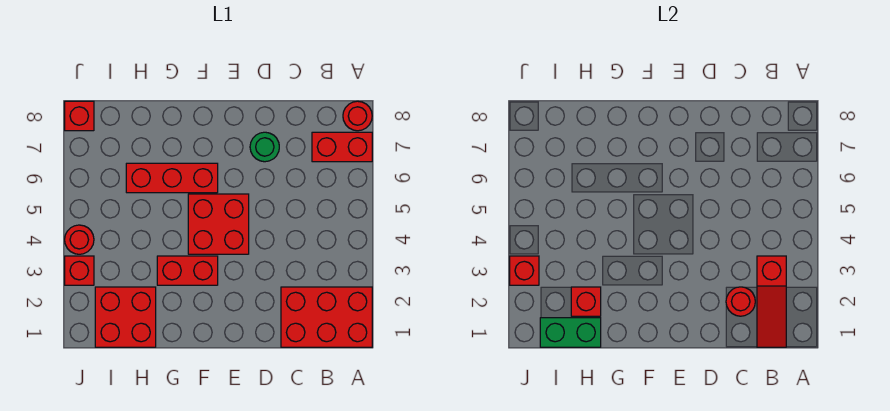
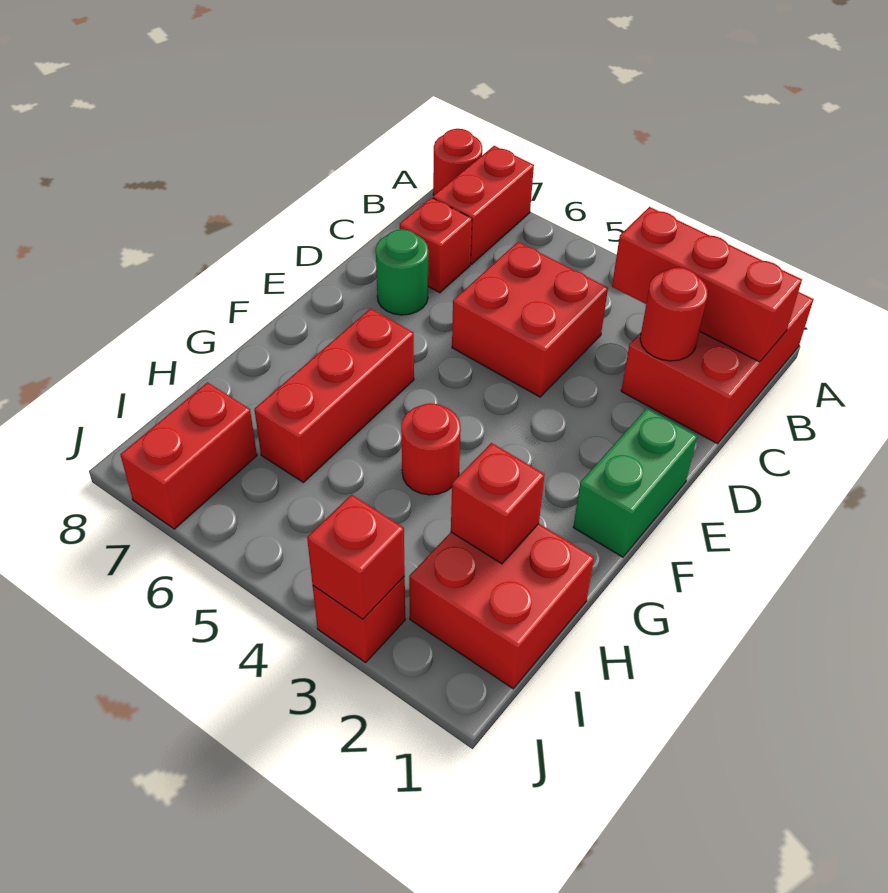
red slope B1:B3 level 2 top 3 -> red brick B1:B3 level 2
red brick E4:F5 level 1 -> red brick C4:D5 level 1
red brick F3:G3 level 1 -> red brick I7:J7 level 1
green brick H1:I1 level 2 -> green brick E1:F1 level 1
red round brick J4 level 1 -> red round brick G4 level 1
red brick J8 level 1 -> red brick C7 level 1

